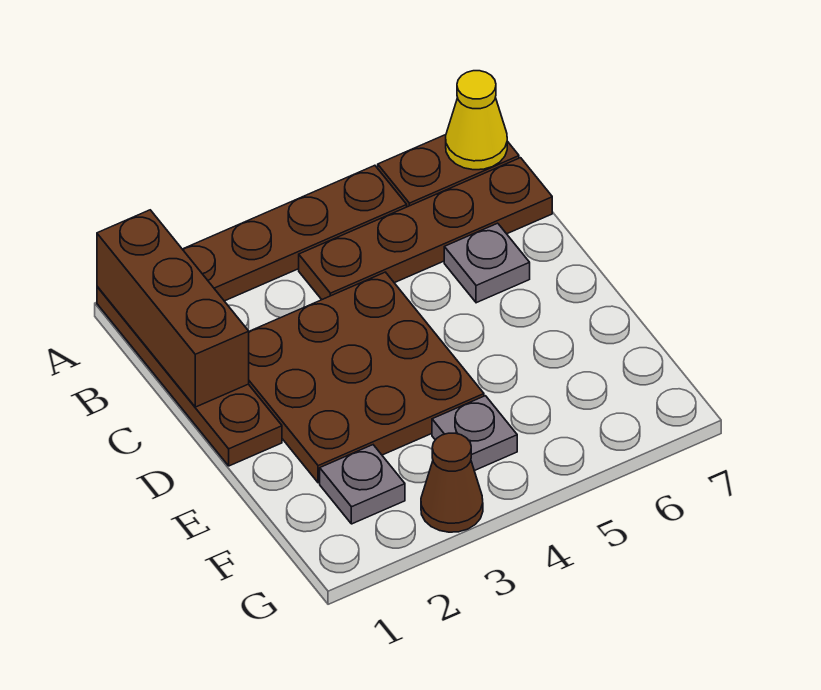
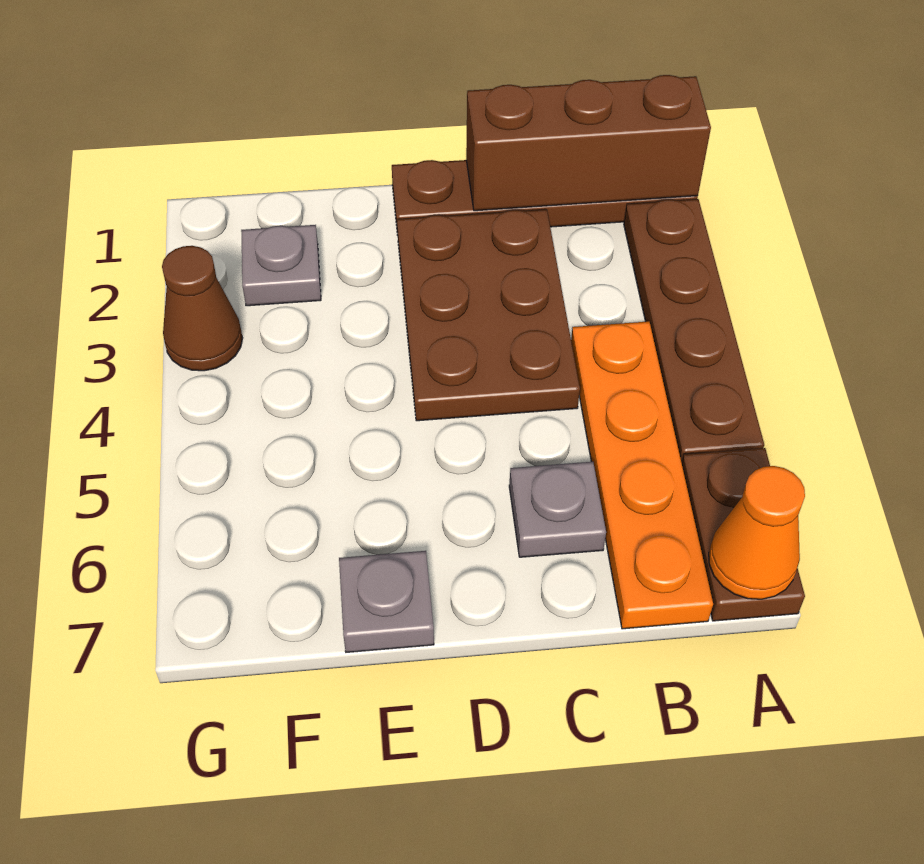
yellow cone A7 level 2 -> orange cone A7 level 2
brown plate B4:B7 level 1 -> orange plate B4:B7 level 1
brown plate C2:E4 level 1 -> brown plate C2:D4 level 1
grey plate F4 level 1 -> grey plate E7 level 1

